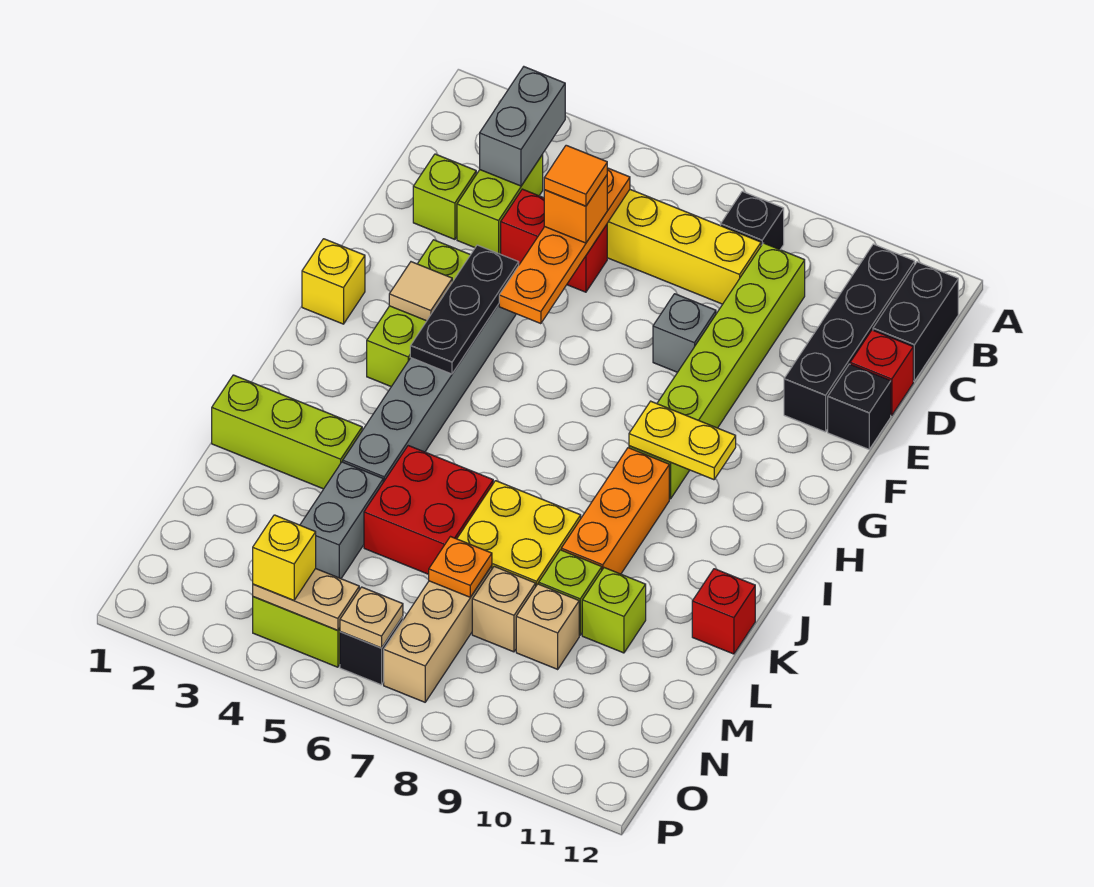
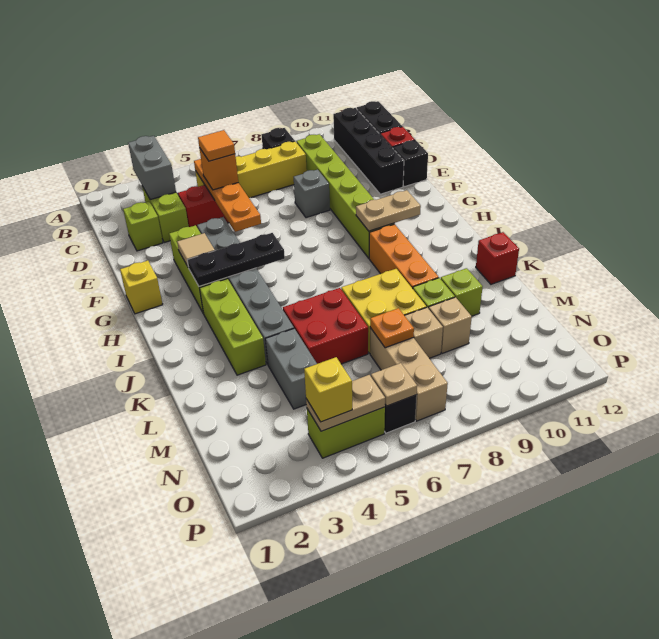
black plate F4:H4 level 2 -> black plate H3:H5 level 2
yellow plate H9:H10 level 2 -> tan plate H9:H10 level 2
lime brick K1:K3 level 1 -> lime brick I3:K3 level 1

